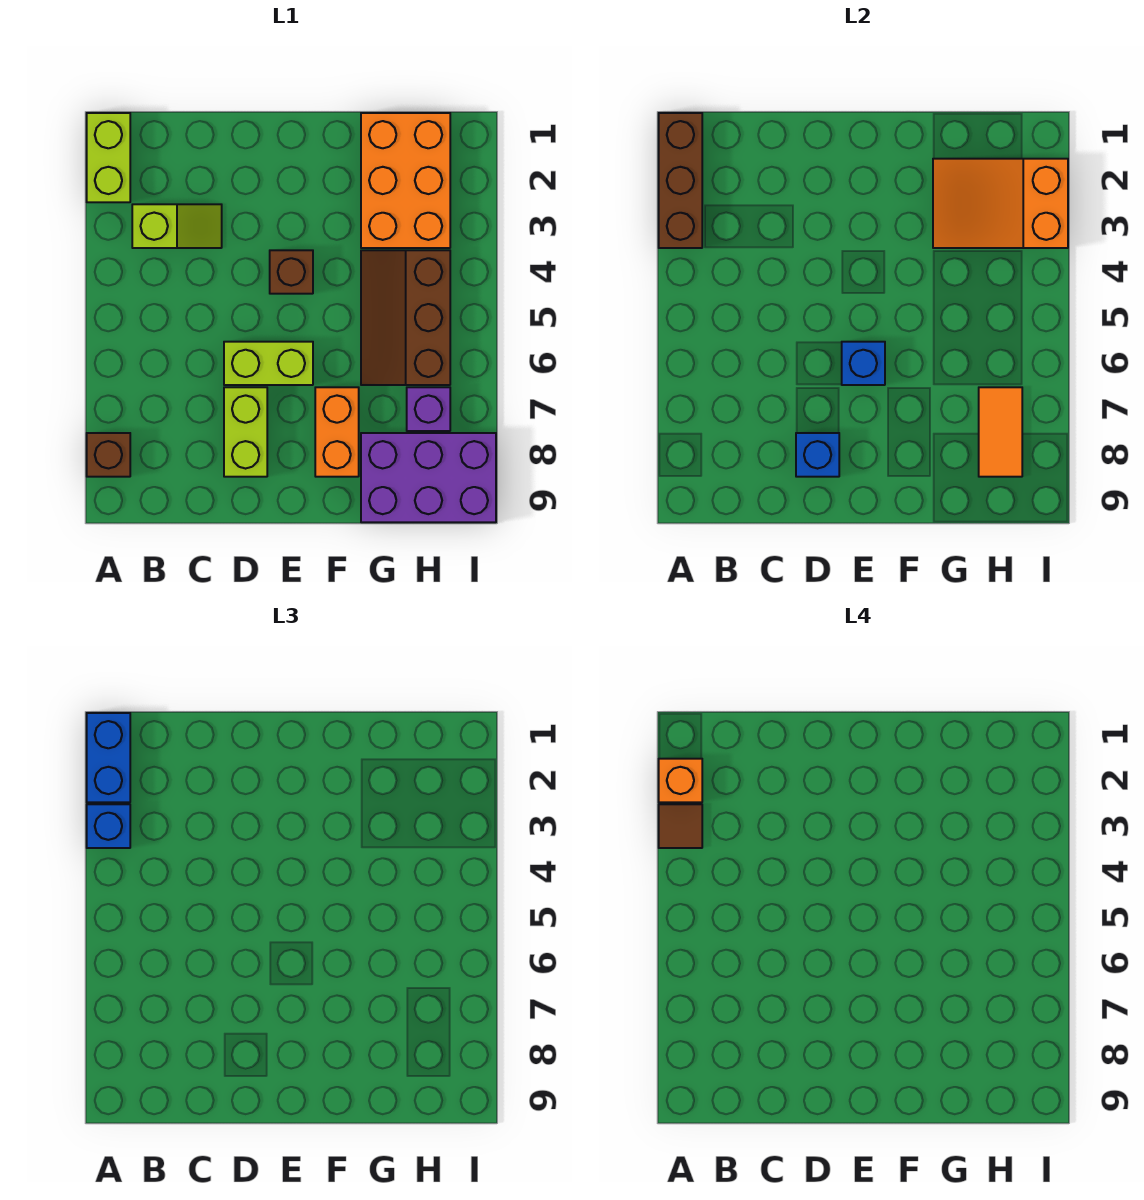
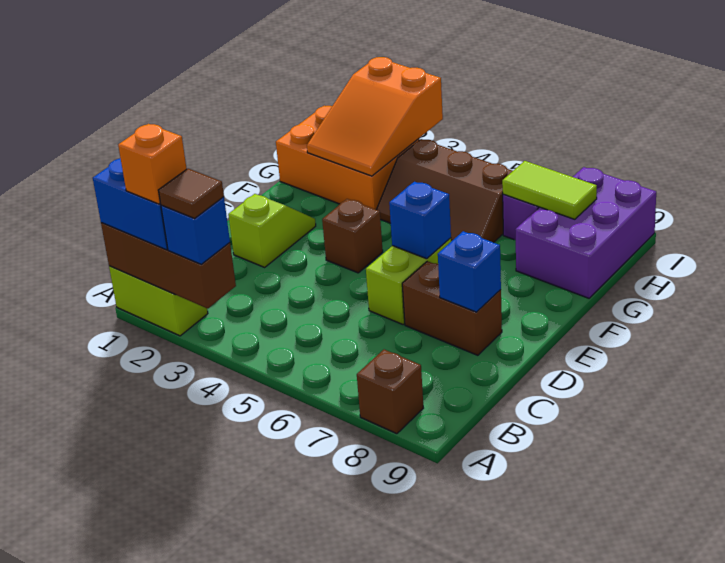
lime slope B3:C3 level 1 top B -> lime slope D2:E2 level 1 top D
lime brick D7:D8 level 1 -> brown brick D7:D8 level 1
orange brick F7:F8 level 1 -> none
orange tile H7:H8 level 2 -> lime tile H7:H8 level 2

